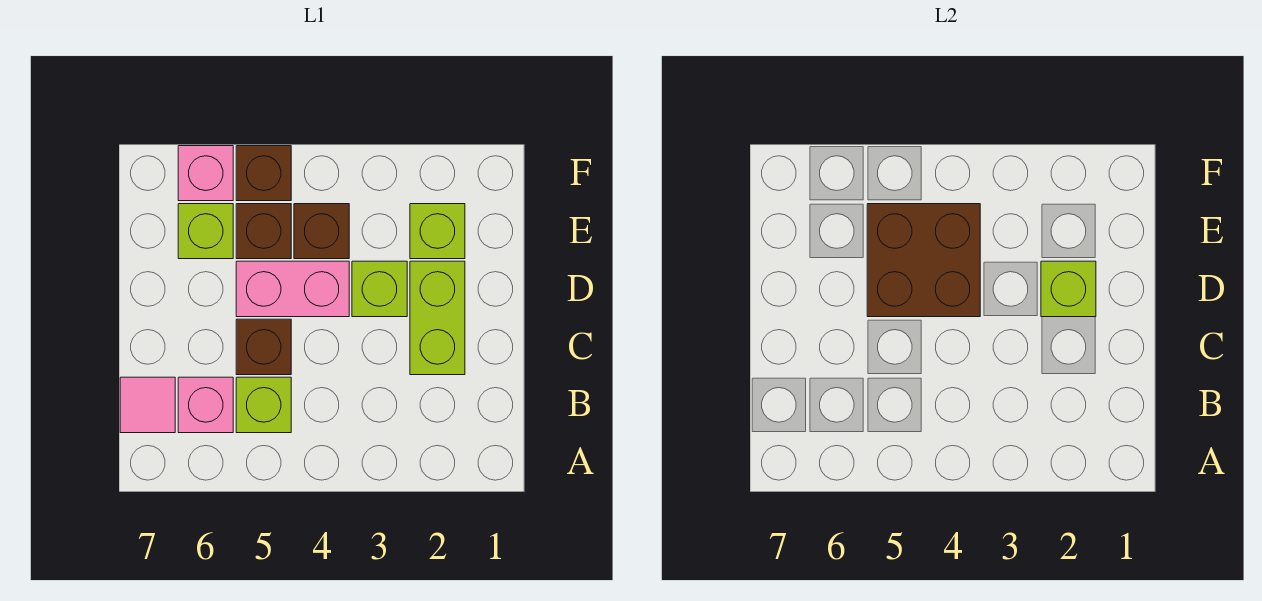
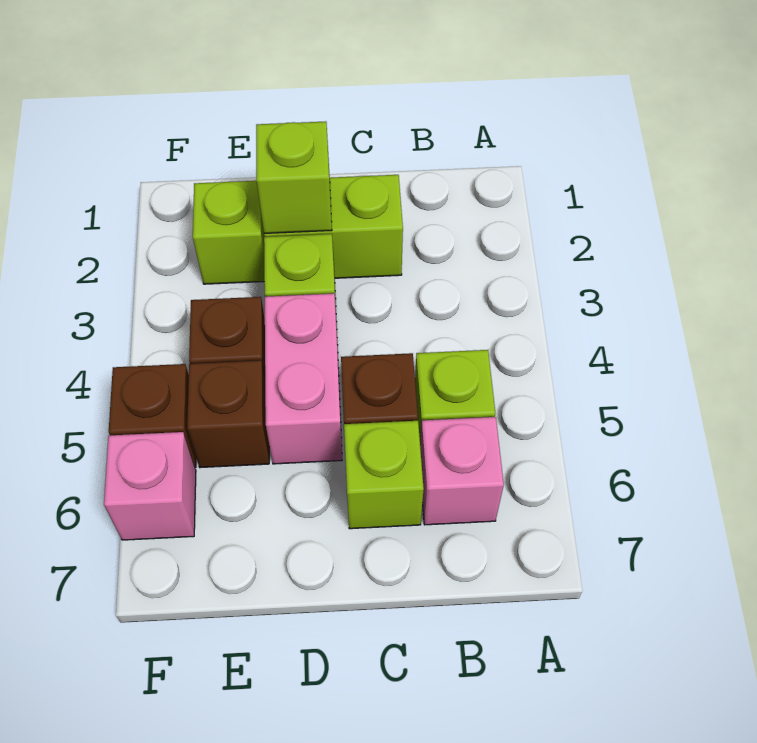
pink tile B7 level 1 -> none
brown brick D4:E5 level 2 -> none
lime brick E6 level 1 -> lime brick C6 level 1

